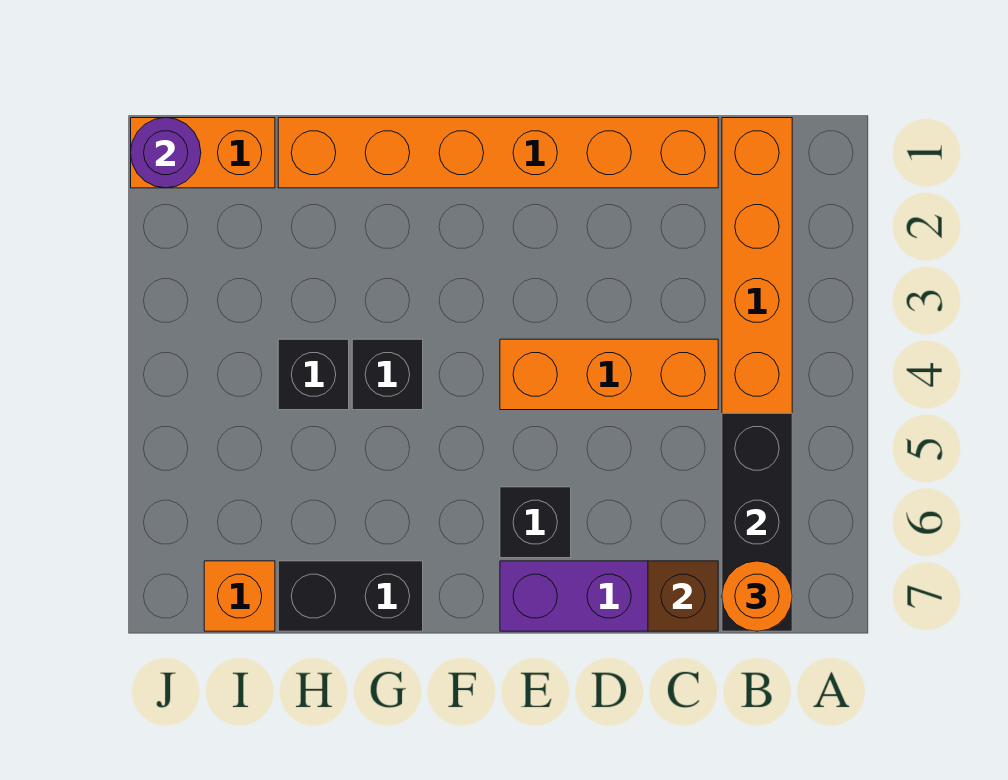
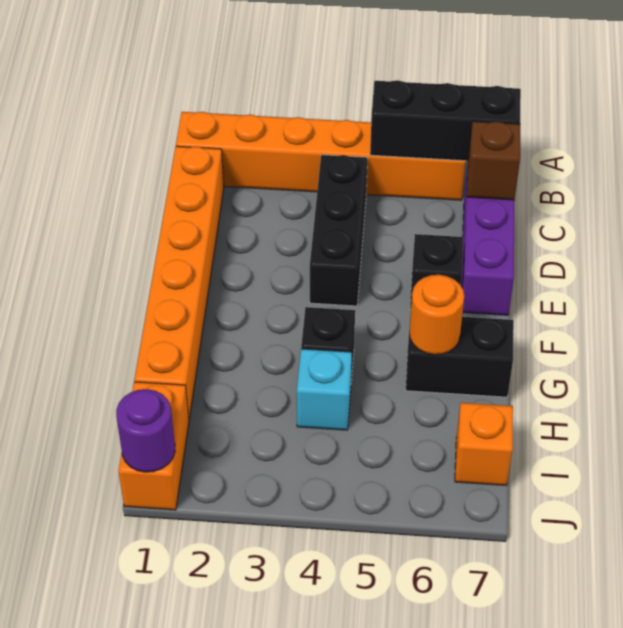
orange round brick B7 level 3 -> orange round brick G6 level 2
orange brick C4:E4 level 1 -> black brick C4:E4 level 1
black brick G7:H7 level 1 -> black brick G6:G7 level 1
black brick H4 level 1 -> cyan brick H4 level 1

